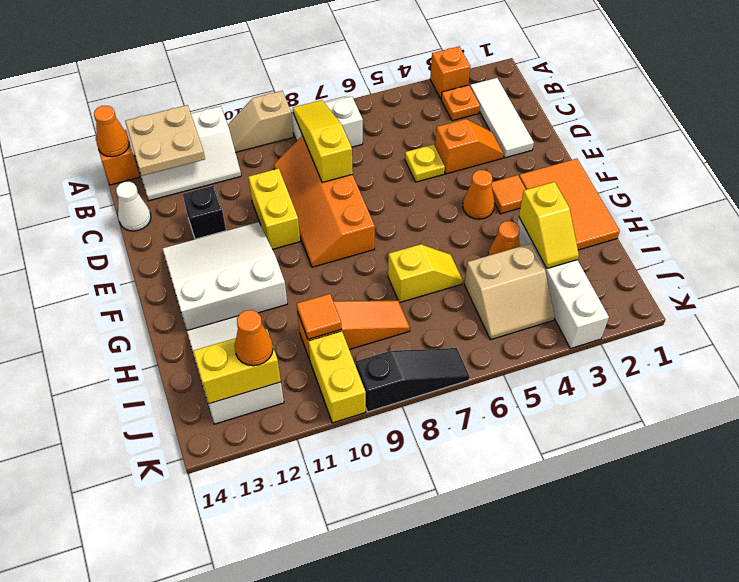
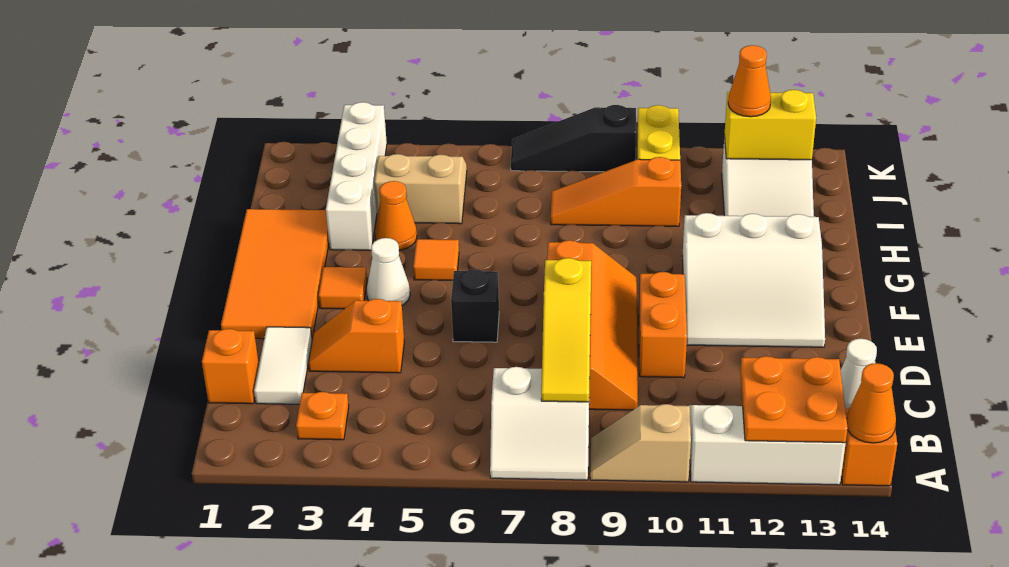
orange brick A3 level 1 -> orange brick C1 level 1
tan slope A9:A10 level 1 top 9 -> tan slope A9:A10 level 1 top 10
tan plate A12:B13 level 2 -> orange plate A12:B13 level 2
white tile B2:D2 level 1 -> white tile C2:D2 level 1
yellow plate D5 level 1 -> none
yellow brick D10:E10 level 1 -> orange brick D10:E10 level 1
black brick D12 level 1 -> black brick E6 level 1
orange tile F1:H2 level 1 -> orange tile E1:H2 level 1
orange cone F4 level 1 -> white cone F4 level 1
yellow slope H3:I3 level 2 top H -> none
yellow slope H6:H7 level 1 top 7 -> none
orange tile I10 level 2 -> orange tile G5 level 1

